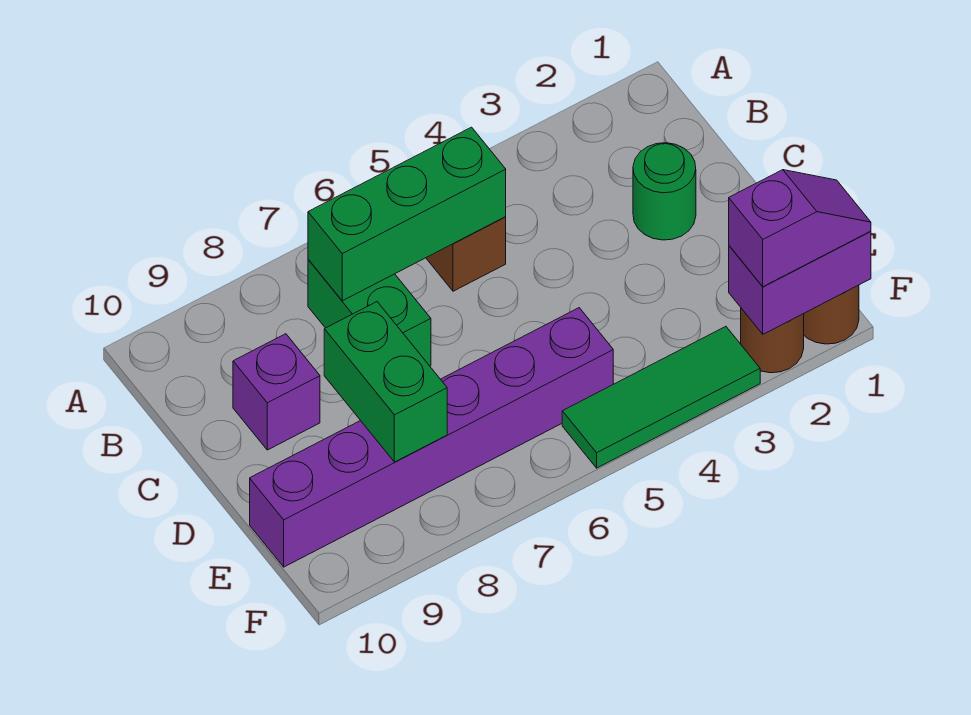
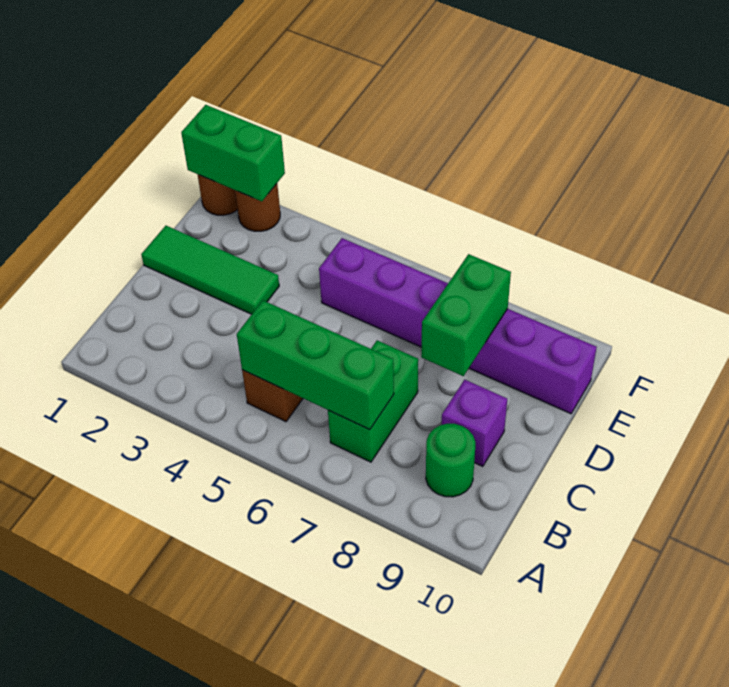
green round brick C2 level 1 -> green round brick B9 level 1
purple brick F1:F2 level 2 -> green brick F1:F2 level 2
purple slope F1:F2 level 3 top 2 -> none
green tile F3:F5 level 1 -> green tile D1:D3 level 1

